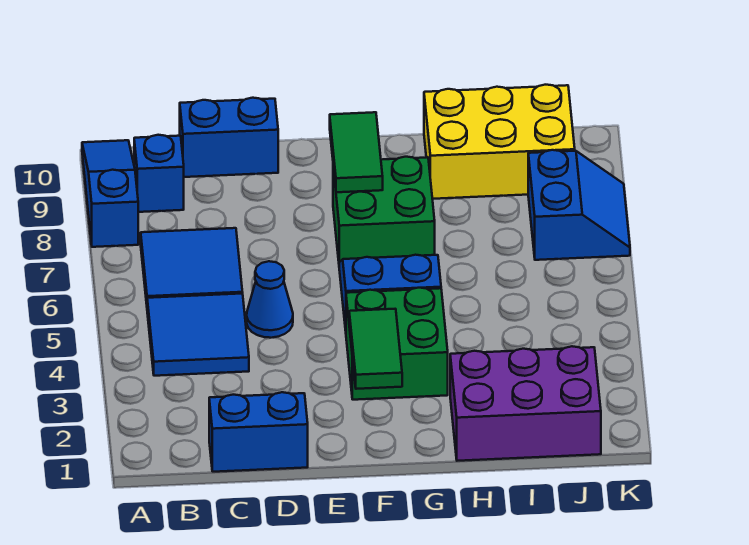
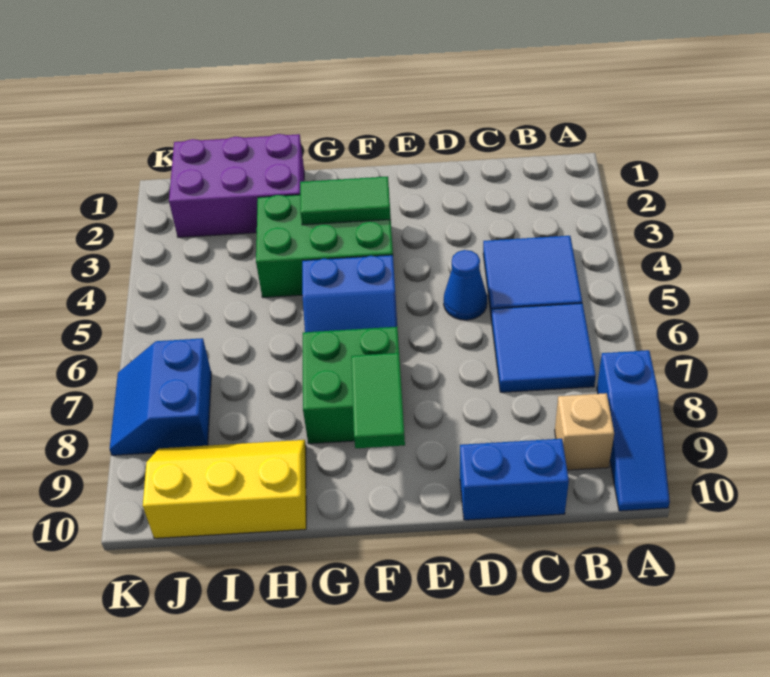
blue brick B9 level 1 -> tan brick B9 level 1
blue brick C1:D1 level 1 -> none
green tile F2:F3 level 2 -> green tile F3:G3 level 2
green brick F3:G4 level 1 -> green brick F3:H4 level 1
yellow brick H9:J10 level 1 -> yellow slope H9:J10 level 1 top 10

